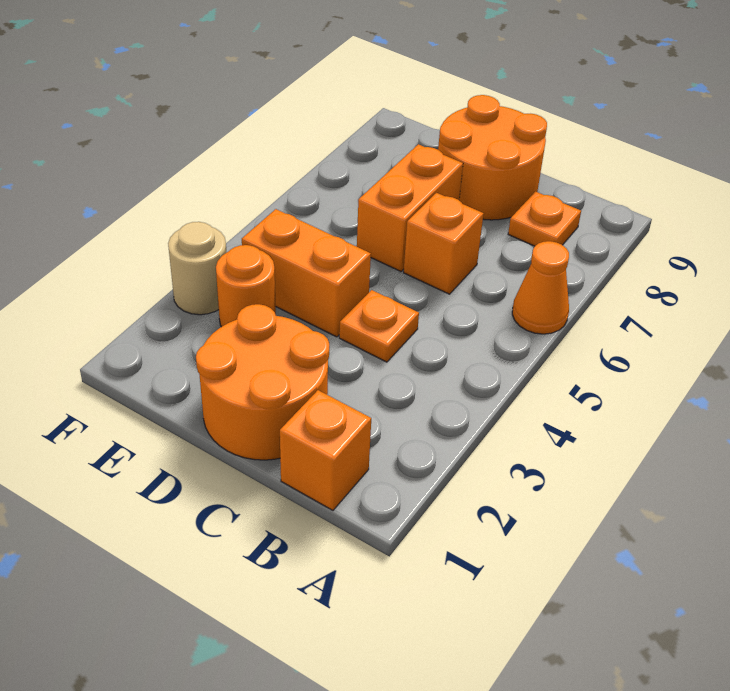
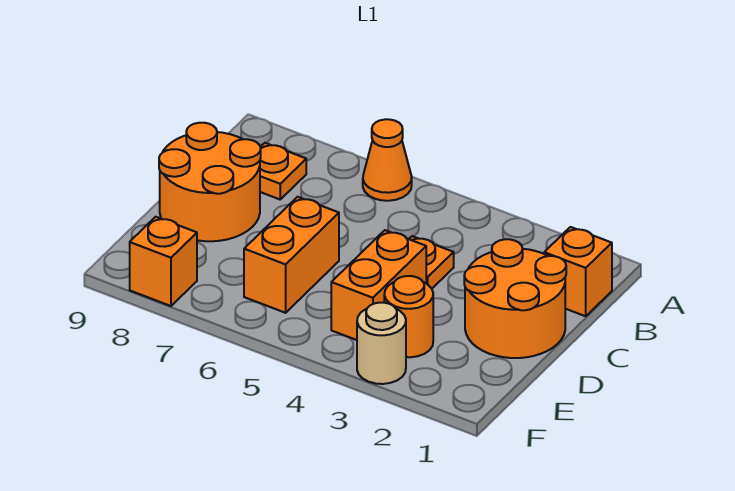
orange brick C6 level 1 -> orange brick F8 level 1
orange brick D6:D7 level 1 -> orange brick D6:E6 level 1

